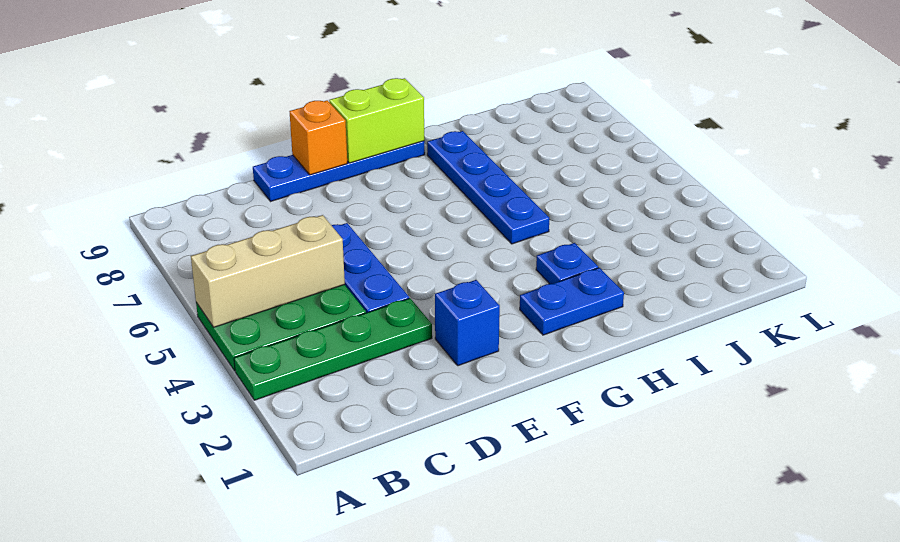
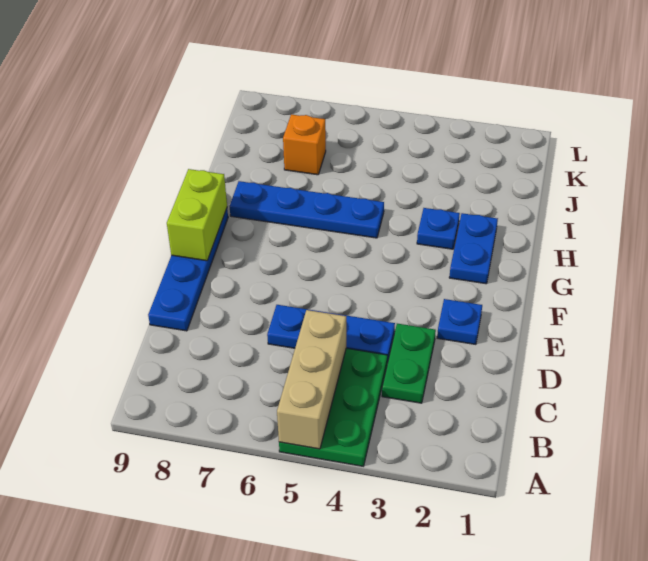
green plate A3:D3 level 1 -> green plate C3:D3 level 1
blue brick E2 level 1 -> blue plate E2 level 1
orange brick E9 level 2 -> orange brick J7 level 1

